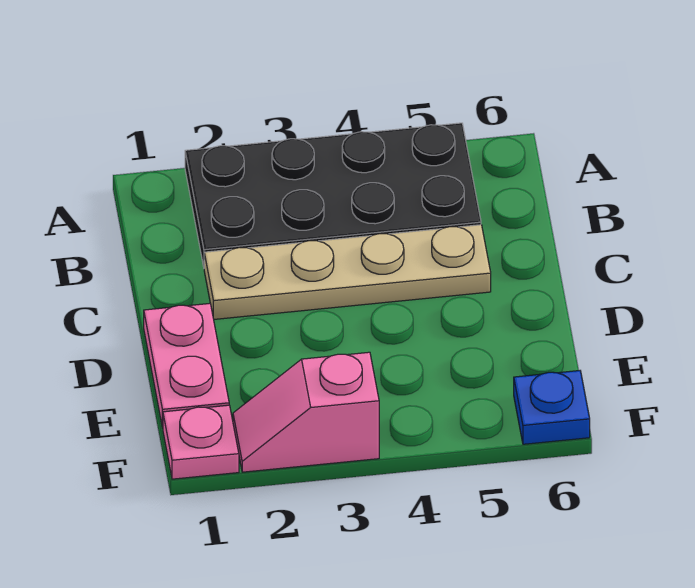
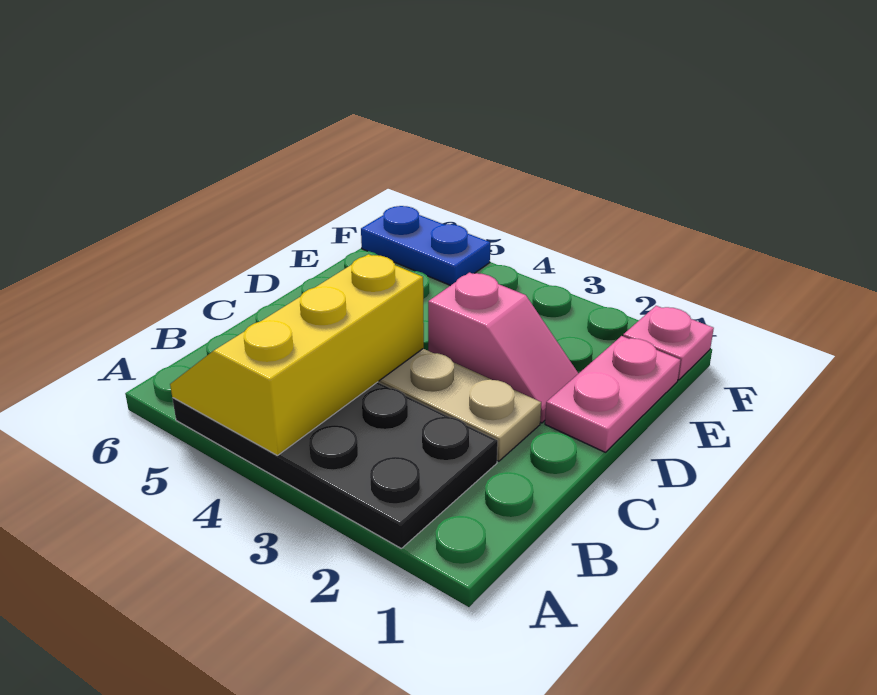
none -> yellow slope A4:C5 level 2 top 4
pink slope F2:F3 level 1 top 3 -> pink slope D2:D3 level 1 top 3
blue plate F6 level 1 -> blue plate F5:F6 level 1

